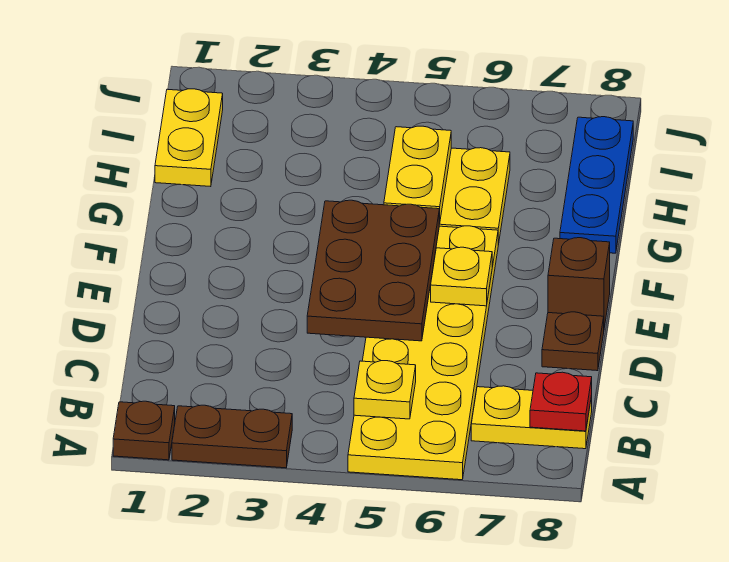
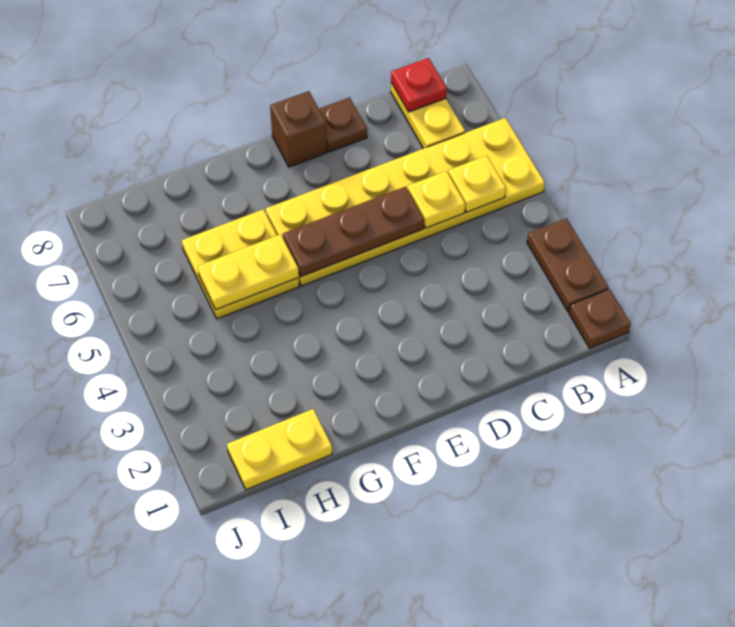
brown plate D4:F5 level 2 -> brown plate D5:F5 level 2
yellow plate E6 level 2 -> yellow plate C5 level 2
blue plate G8:I8 level 1 -> none

